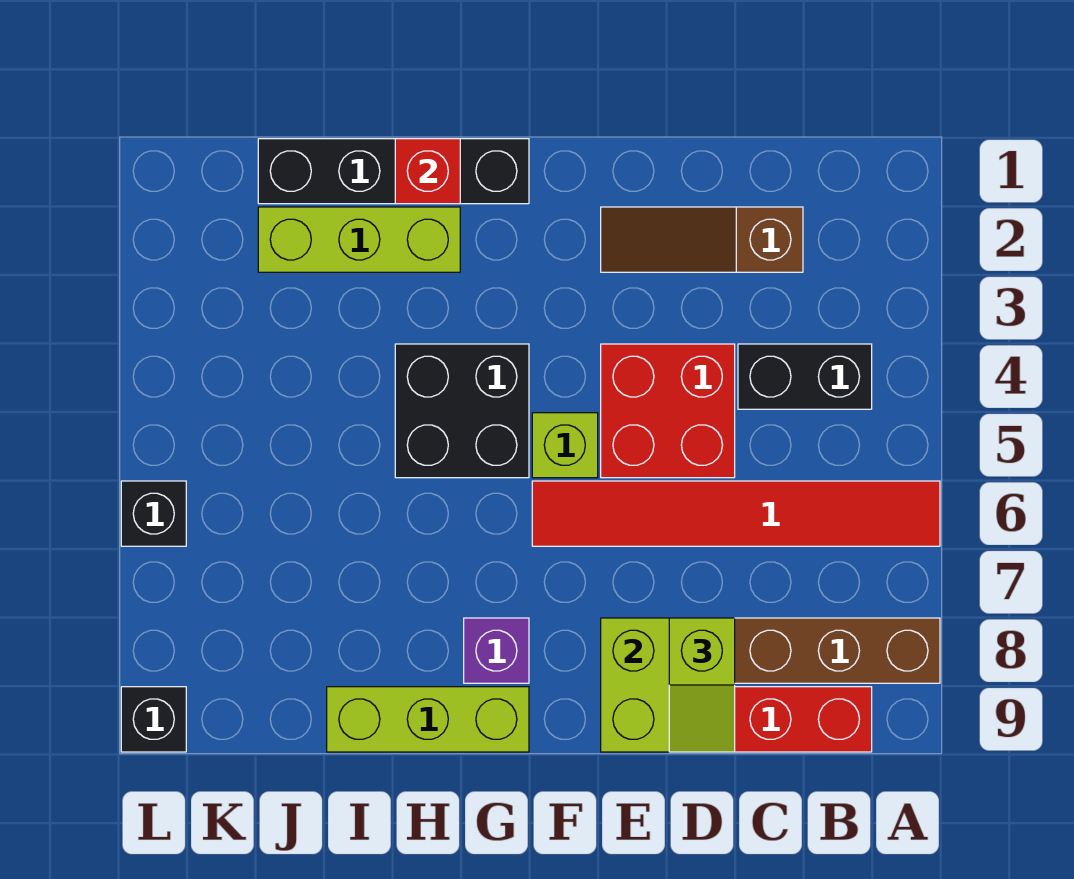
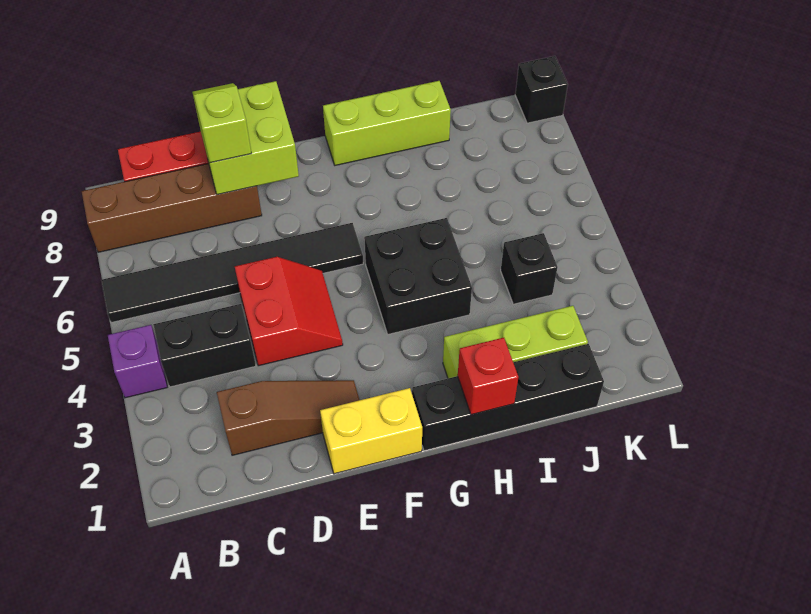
red tile A6:F6 level 1 -> black tile A6:F6 level 1
red brick D4:E5 level 1 -> red slope D4:E5 level 1 top D
none -> yellow brick E1:F1 level 1
lime brick F5 level 1 -> none
purple brick G8 level 1 -> purple brick A4 level 1
black brick L6 level 1 -> black brick J4 level 1

